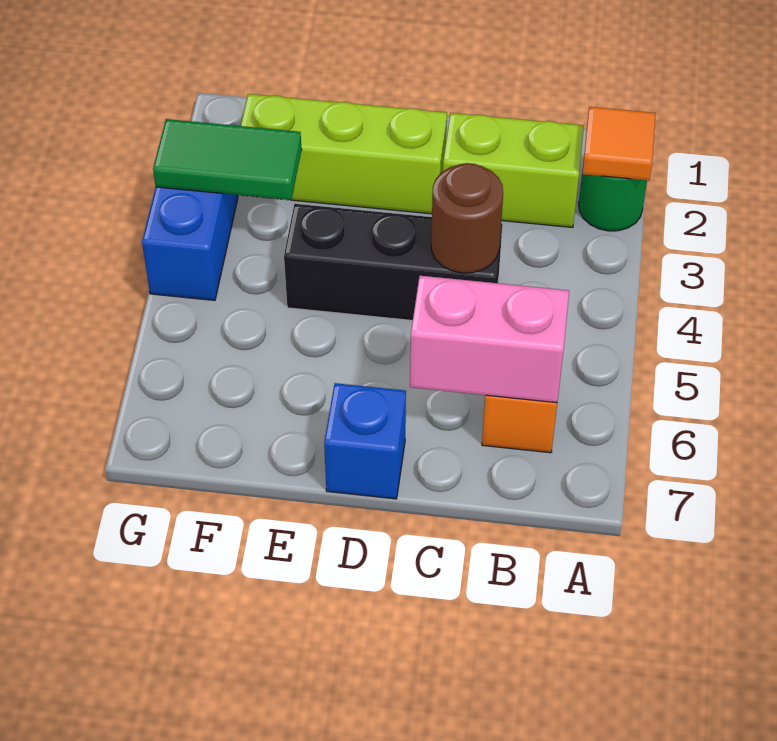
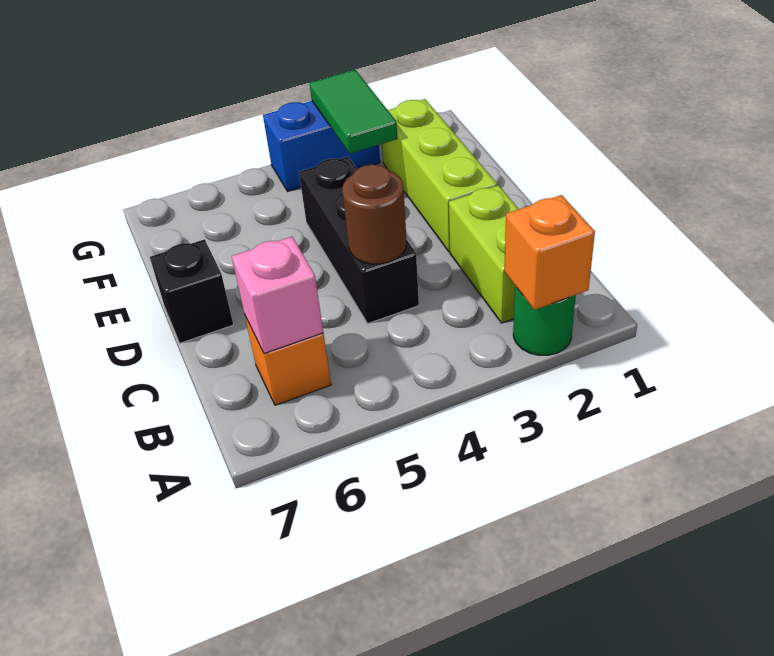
orange tile A2 level 2 -> orange brick A2 level 2
pink brick B6:C6 level 2 -> pink brick B6 level 2
blue brick D7 level 1 -> black brick D7 level 1

